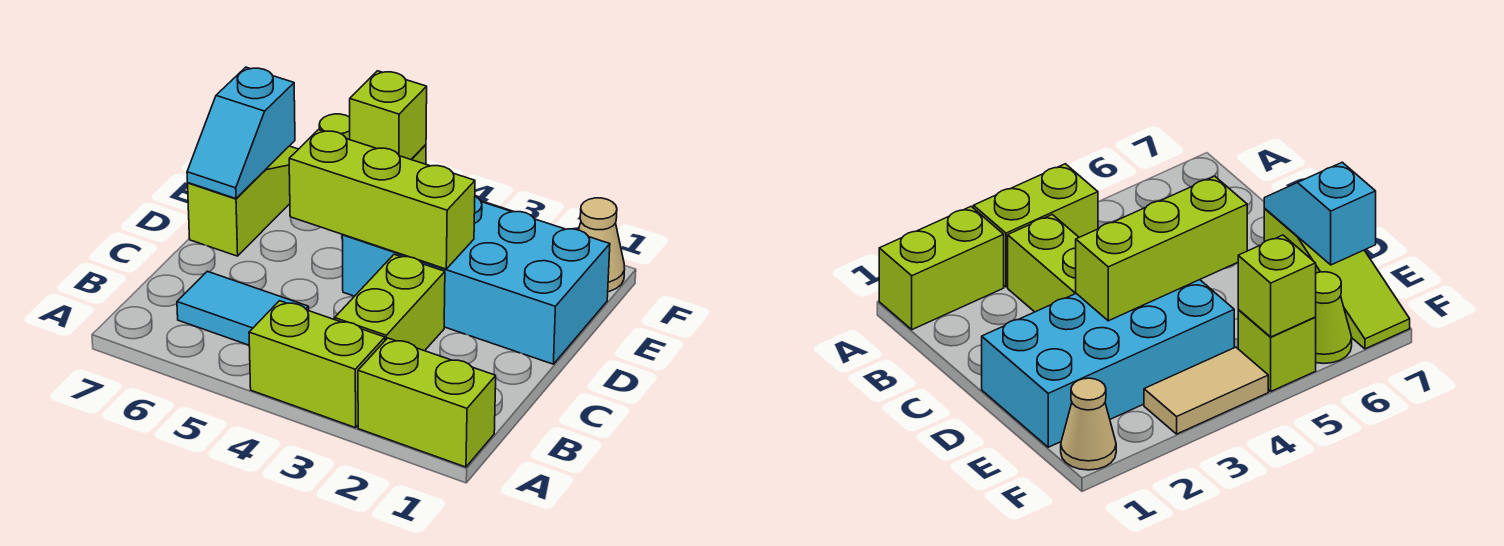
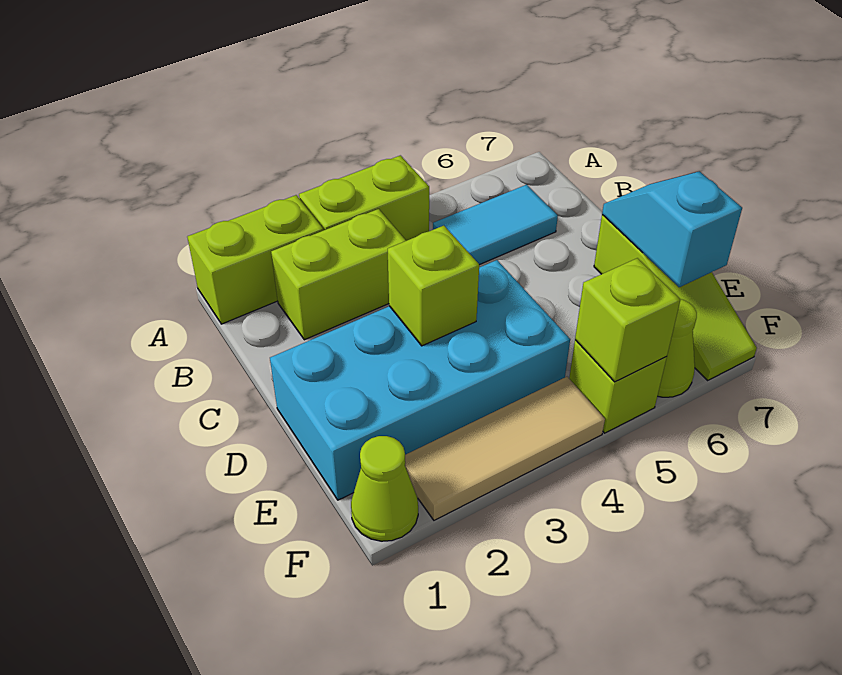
lime brick B3:C3 level 1 -> lime brick B2:B3 level 1
lime brick D3:D5 level 2 -> lime brick D3 level 2
tan cone F1 level 1 -> lime cone F1 level 1
tan tile F3:F4 level 1 -> tan tile F2:F4 level 1

